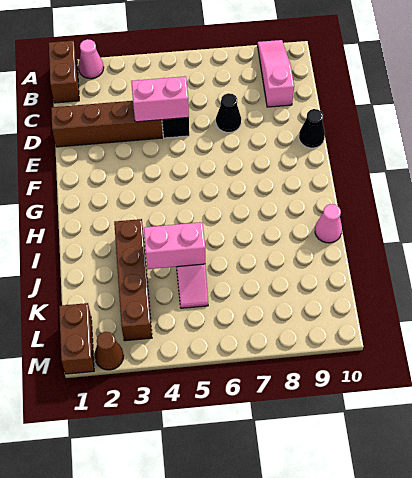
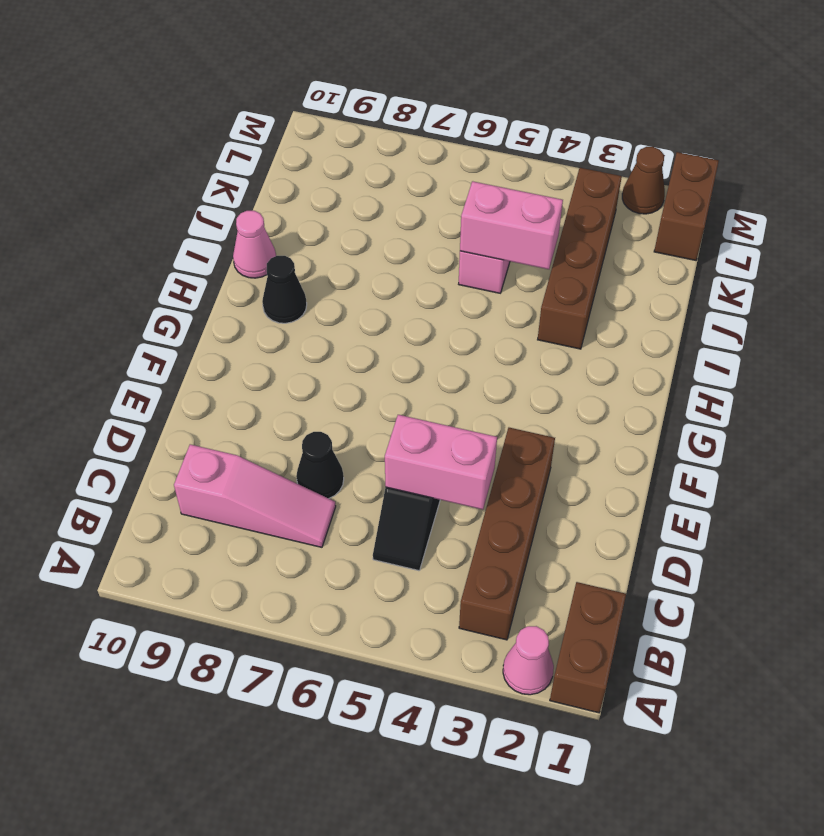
pink slope A9:C9 level 1 top C -> pink slope C7:C9 level 1 top 9
brown brick D1:D4 level 1 -> brown brick B3:E3 level 1
black cone E10 level 1 -> black cone H9 level 1

